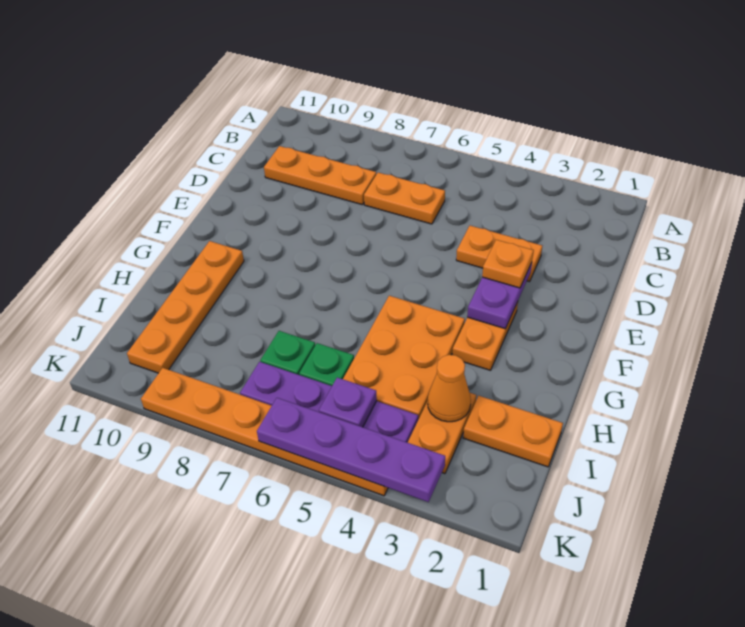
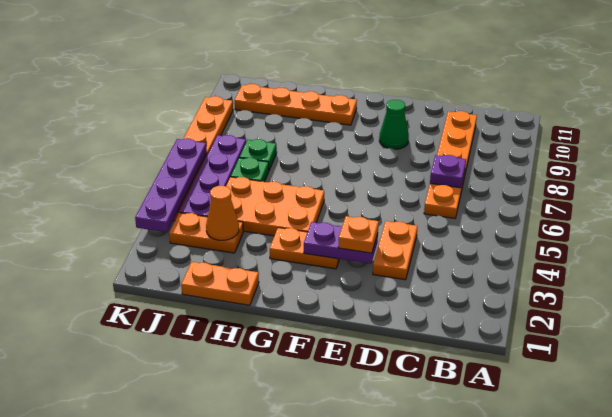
none -> green cone E9 level 1
orange plate I1:I2 level 1 -> orange plate H1:I1 level 1
purple plate J5 level 2 -> purple plate C7 level 2

